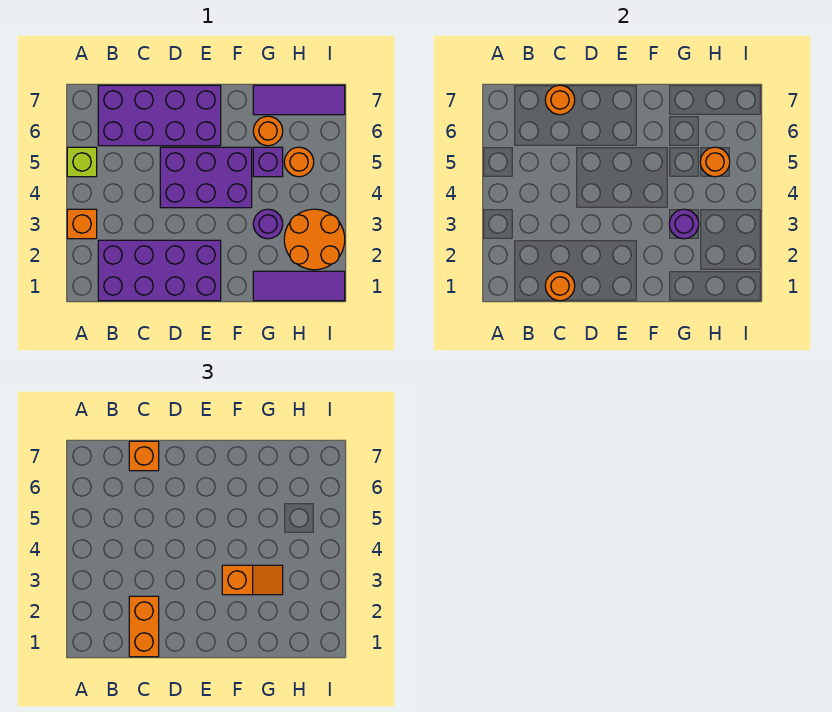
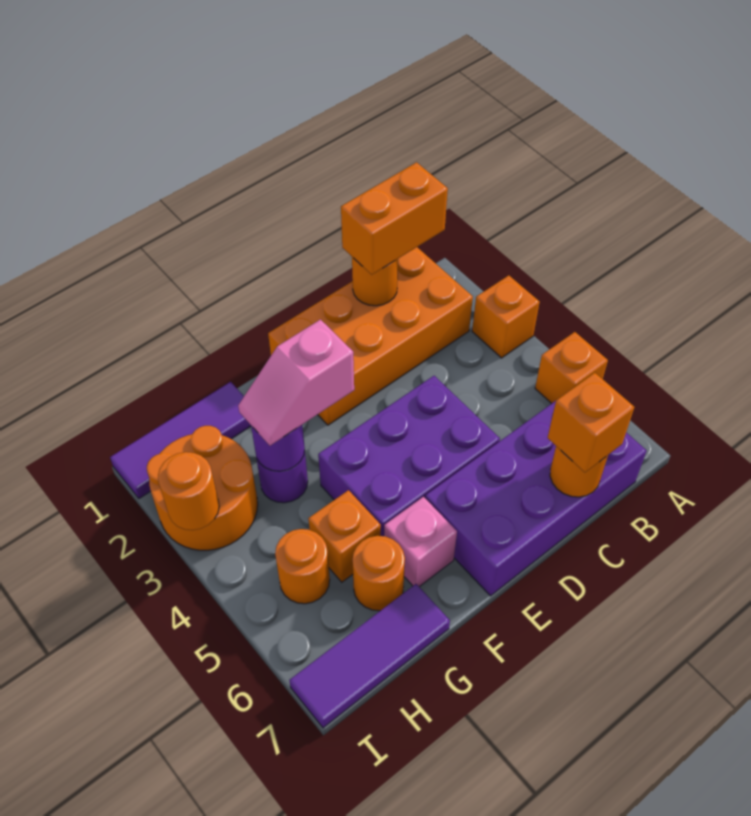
lime brick A5 level 1 -> orange brick A5 level 1
purple brick B1:E2 level 1 -> orange brick B1:E2 level 1
orange brick C1:C2 level 3 -> orange brick B1:C1 level 3
orange slope F3:G3 level 3 top F -> pink slope F3:G3 level 3 top F
none -> pink brick F6 level 1
purple brick G5 level 1 -> orange brick G5 level 1
orange round brick H5 level 2 -> orange round brick I3 level 2

